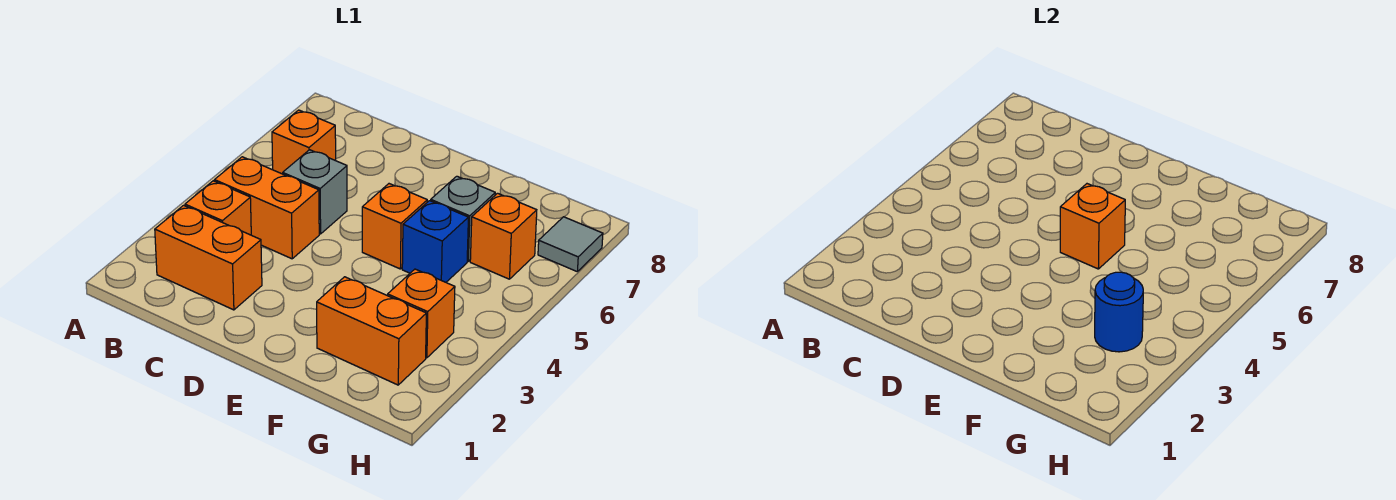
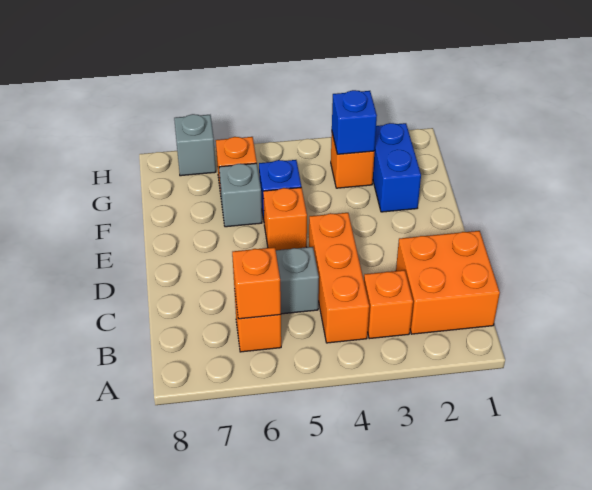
orange brick B2:C2 level 1 -> orange brick B1:C2 level 1
orange brick B4:C4 level 1 -> orange brick B4:D4 level 1
orange brick E5 level 2 -> orange brick B6 level 2
orange brick F2:G2 level 1 -> blue brick F2:G2 level 1
blue round brick G3 level 2 -> blue brick G3 level 2
grey tile H7 level 1 -> grey brick H7 level 1

